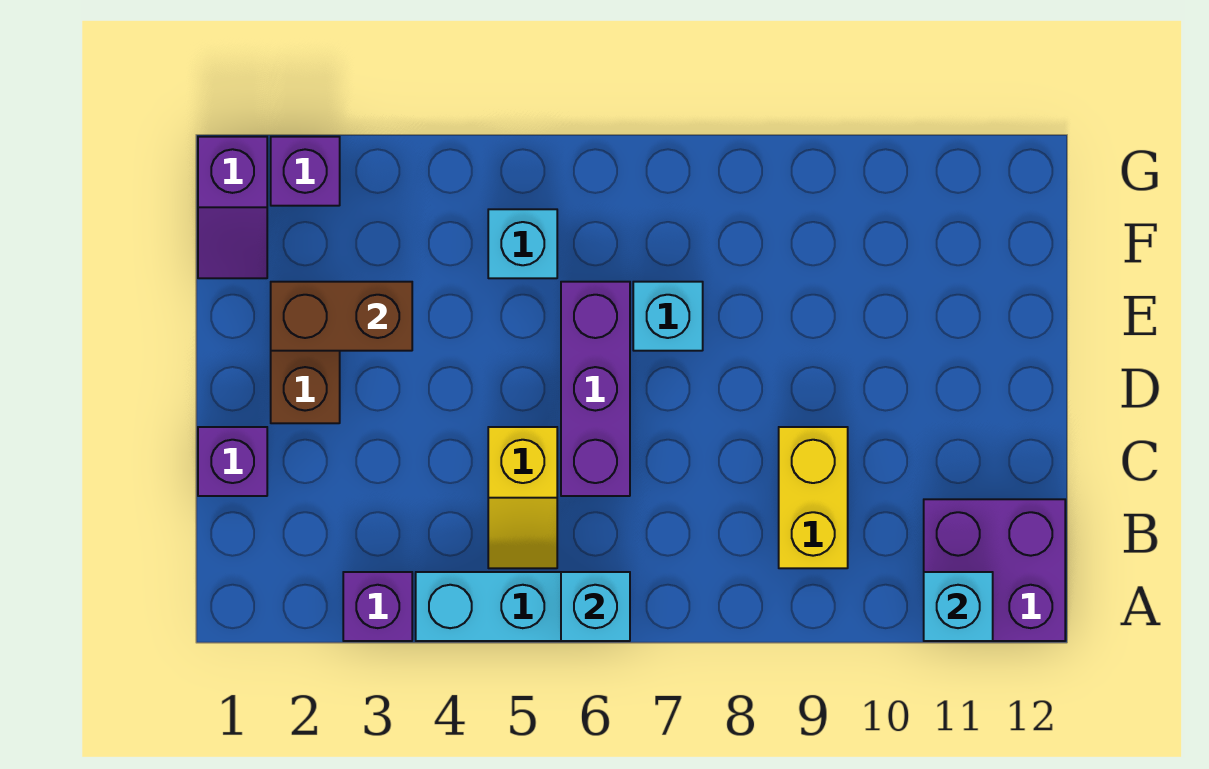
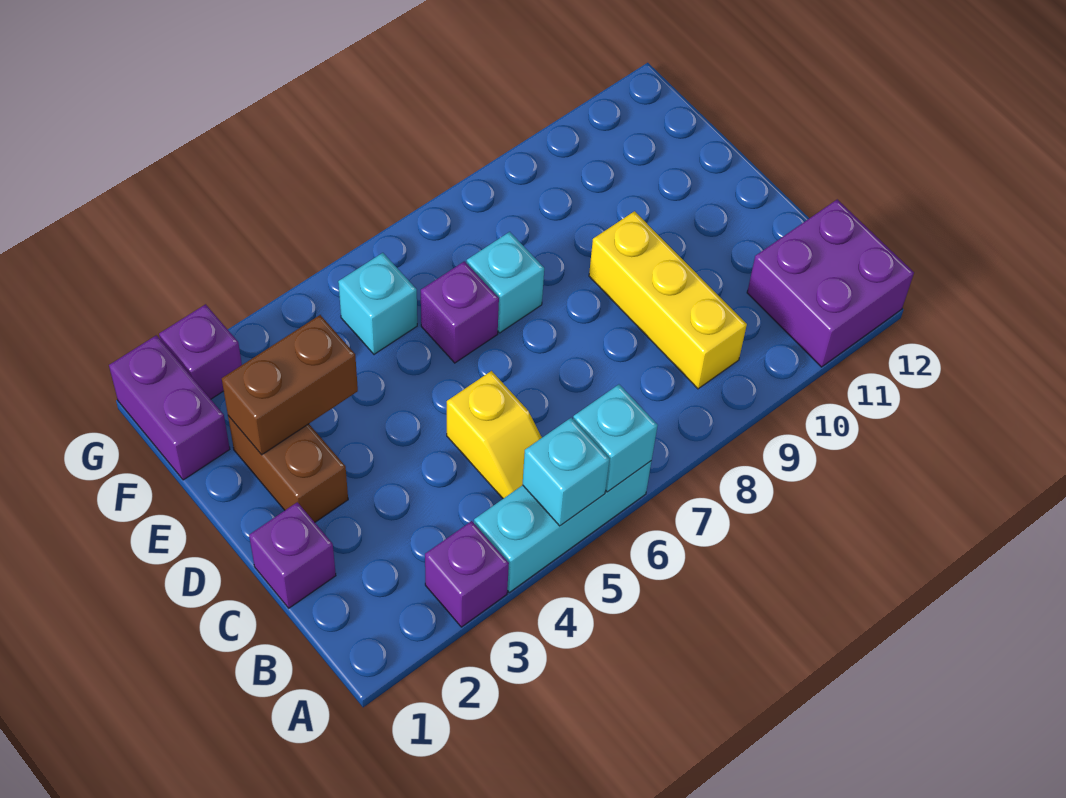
cyan brick A11 level 2 -> cyan brick A5 level 2
yellow brick B9:C9 level 1 -> yellow brick B9:D9 level 1
purple brick C6:E6 level 1 -> purple brick E6 level 1
purple slope F1:G1 level 1 top G -> purple brick F1:G1 level 1

